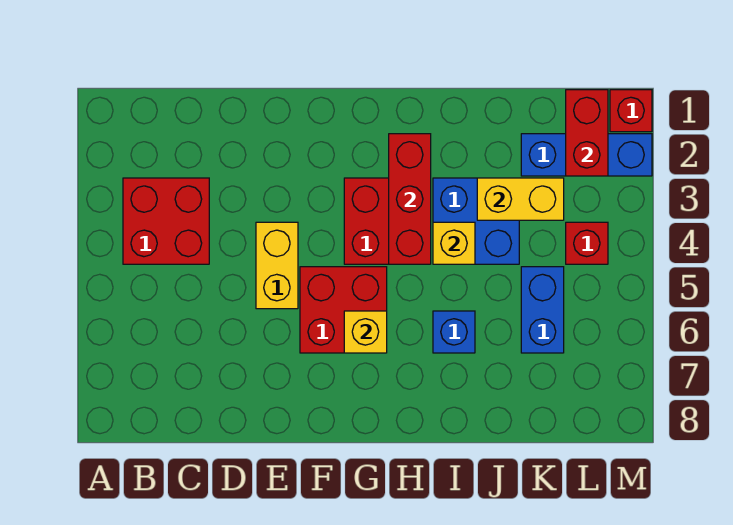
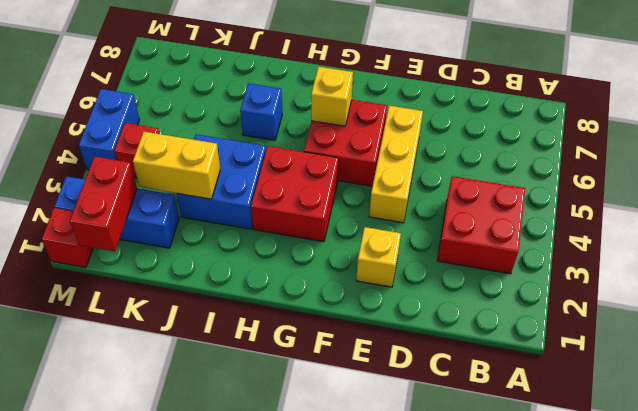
yellow brick E4:E5 level 1 -> yellow brick E4:E6 level 1
red brick H2:H4 level 2 -> none
yellow brick I4 level 2 -> yellow brick E2 level 1
blue brick K5:K6 level 1 -> blue brick M4:M5 level 1

